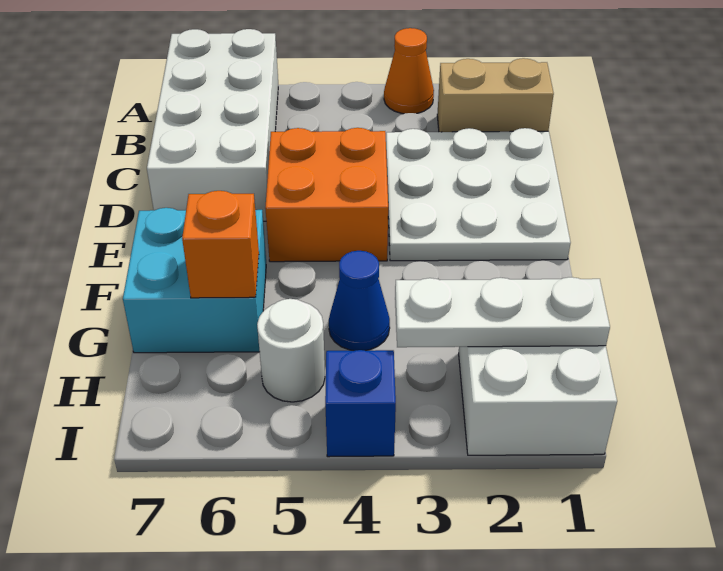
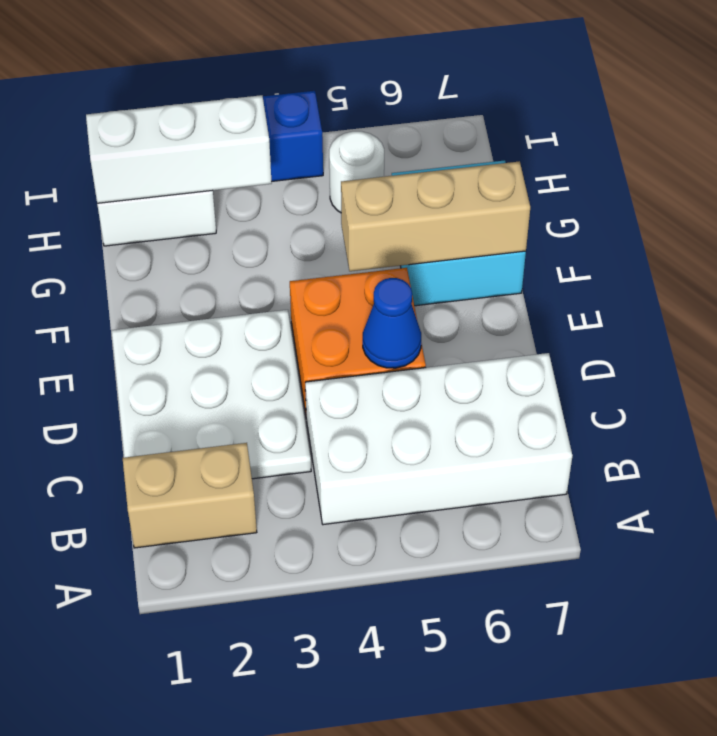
orange cone A3 level 1 -> none
white brick A6:D7 level 1 -> white brick B4:C7 level 1
none -> tan brick F5:F7 level 2
blue cone G4 level 1 -> blue cone D5 level 2
orange brick G6 level 2 -> none
white plate H1:H3 level 2 -> white brick H1:H3 level 2

